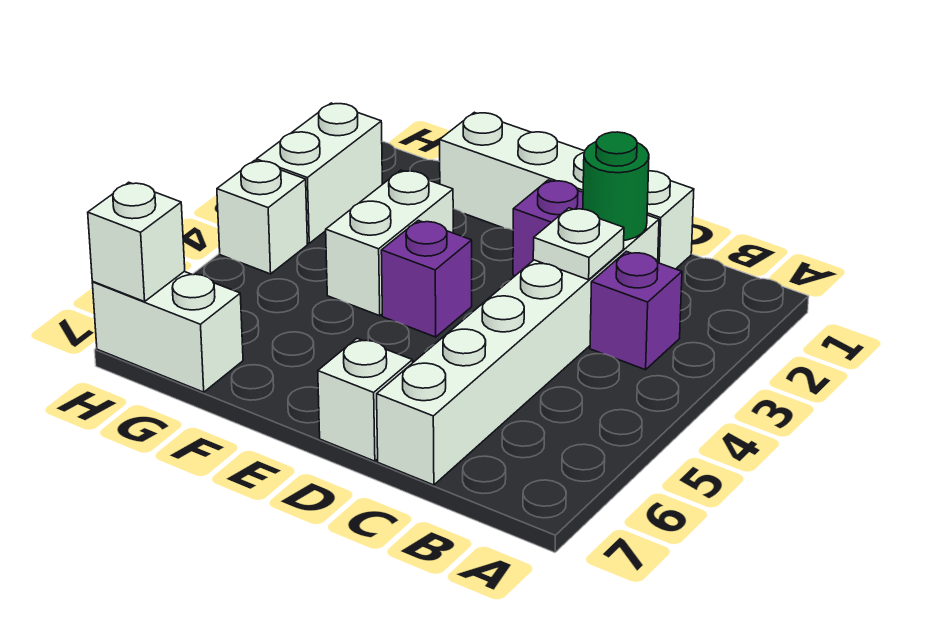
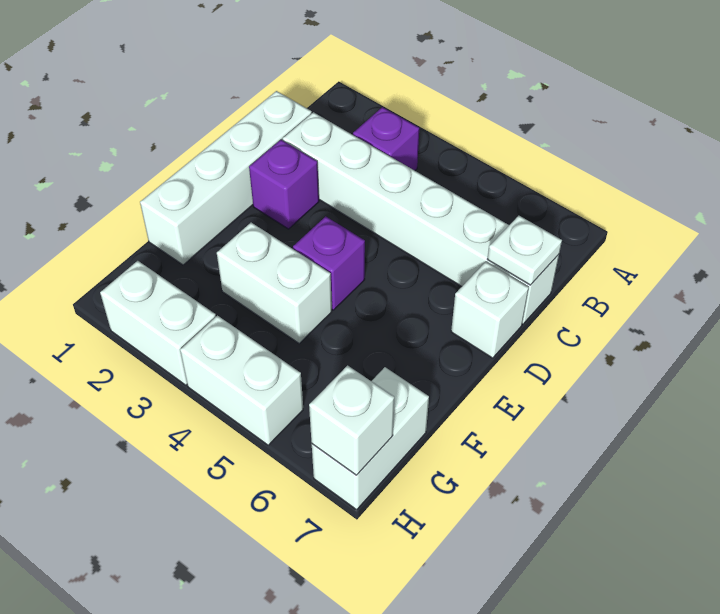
green round brick C2 level 2 -> none
white plate C3 level 2 -> white plate C7 level 2
white brick H4 level 1 -> white brick H4:H5 level 1

